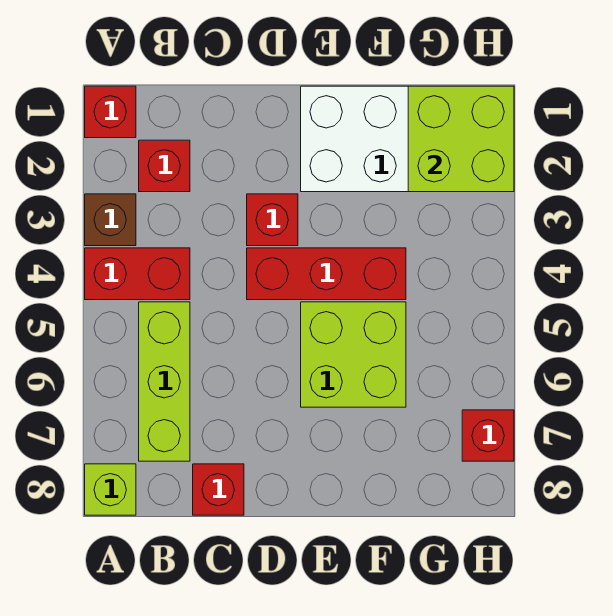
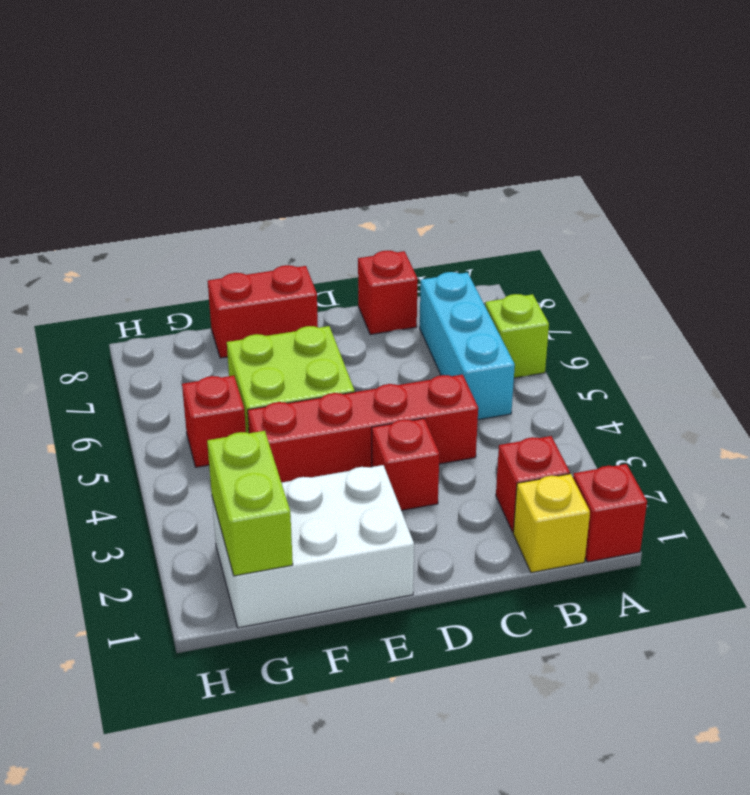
brown brick A3 level 1 -> none
red brick A4:B4 level 1 -> red brick E8:F8 level 1
lime brick A8 level 1 -> lime brick A6 level 1
none -> yellow brick B1 level 1
lime brick B5:B7 level 1 -> cyan brick B5:B7 level 1
red brick D4:F4 level 1 -> red brick C4:F4 level 1
lime brick G1:H2 level 2 -> lime brick G1:G2 level 2
red brick H7 level 1 -> red brick G5 level 1

